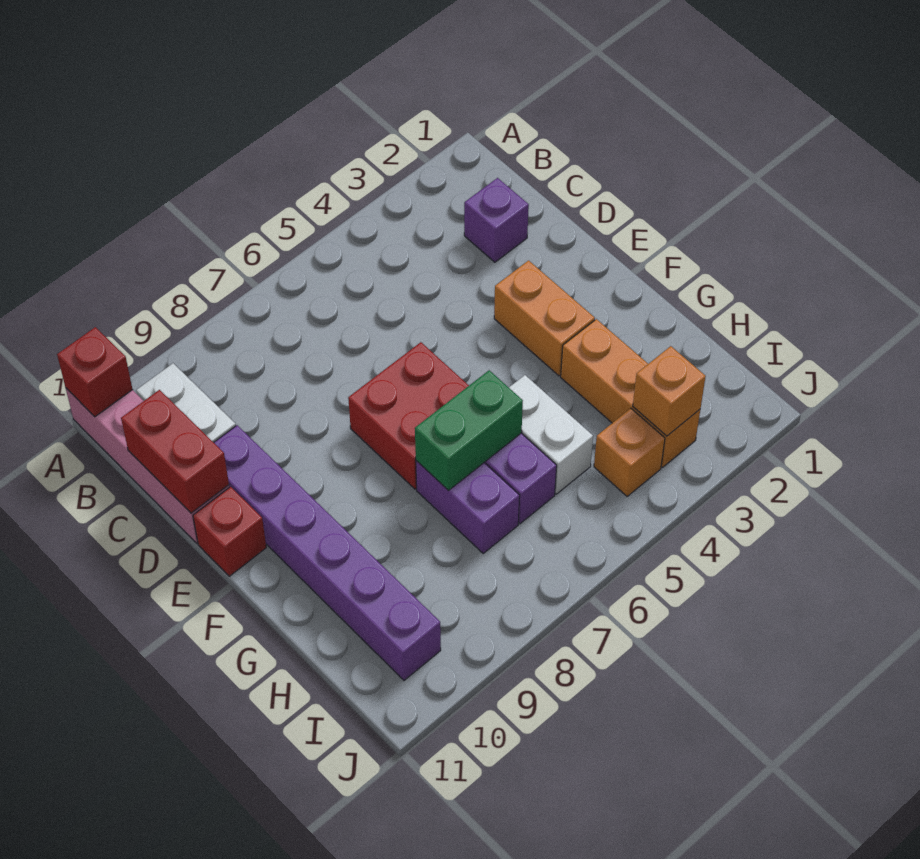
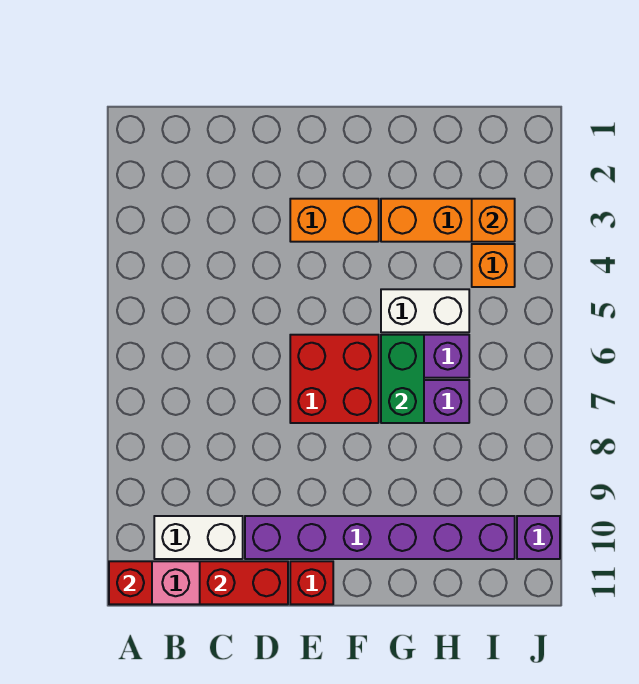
purple brick C2 level 1 -> purple brick J10 level 1

